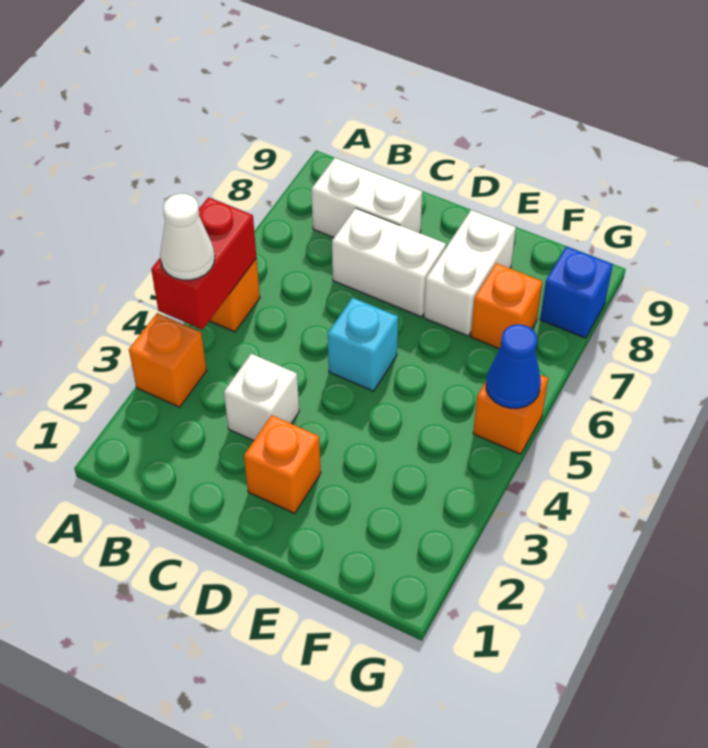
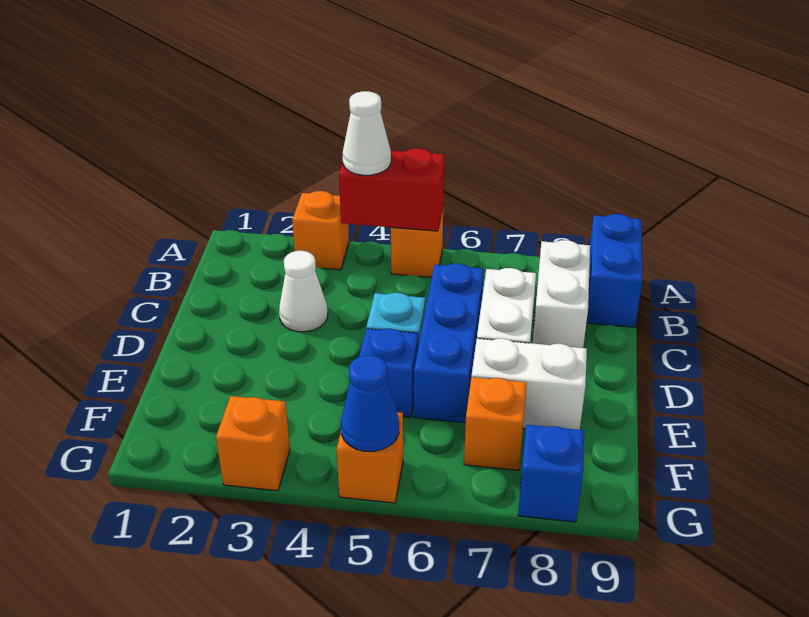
none -> blue brick A9:B9 level 1
white brick C3 level 1 -> white cone C3 level 1
none -> blue brick C6:E6 level 1
orange brick D2 level 1 -> orange brick G3 level 1
none -> blue brick E5 level 1

